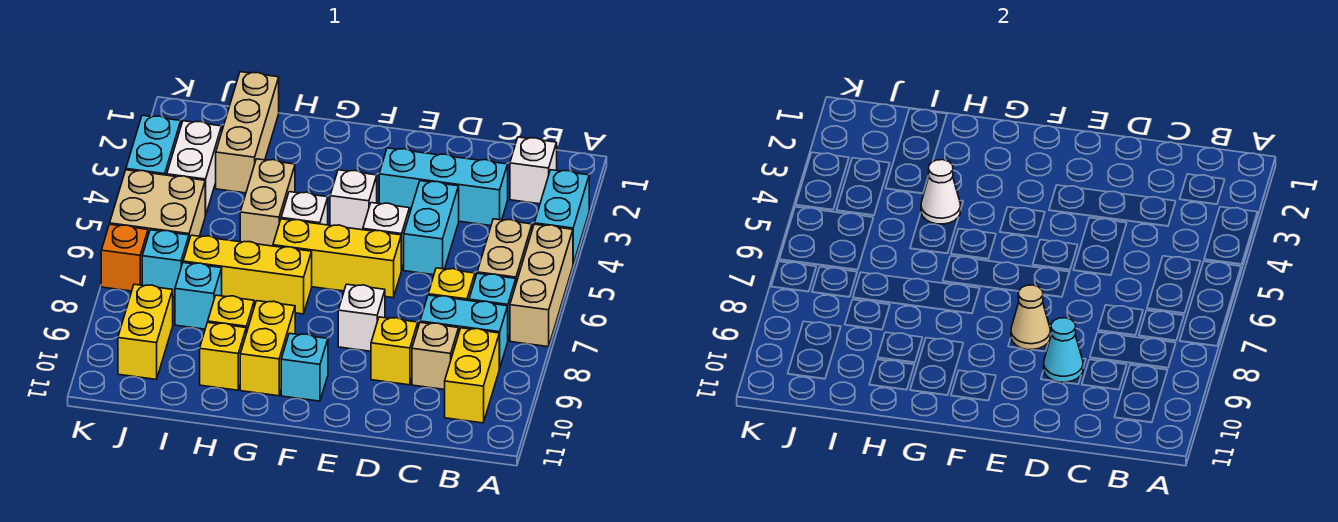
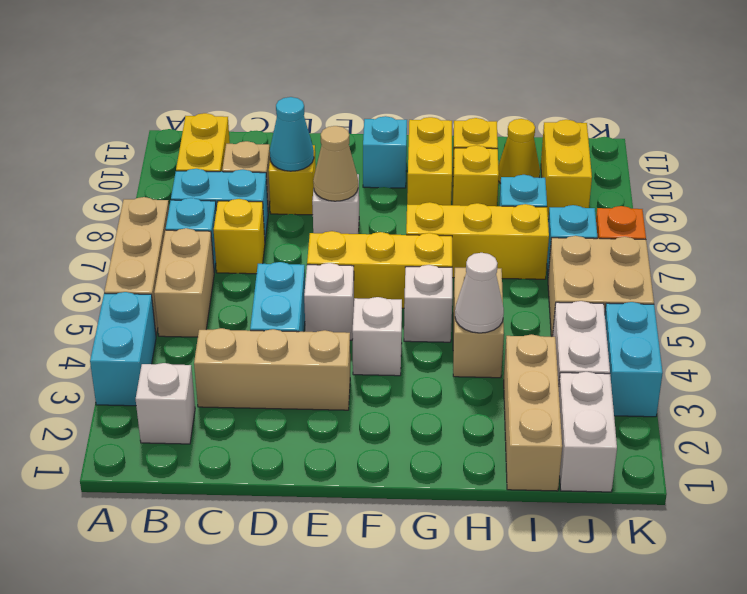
cyan brick C3:E3 level 1 -> tan brick C3:E3 level 1
none -> yellow cone I10 level 1
none -> white brick J1:J2 level 1

